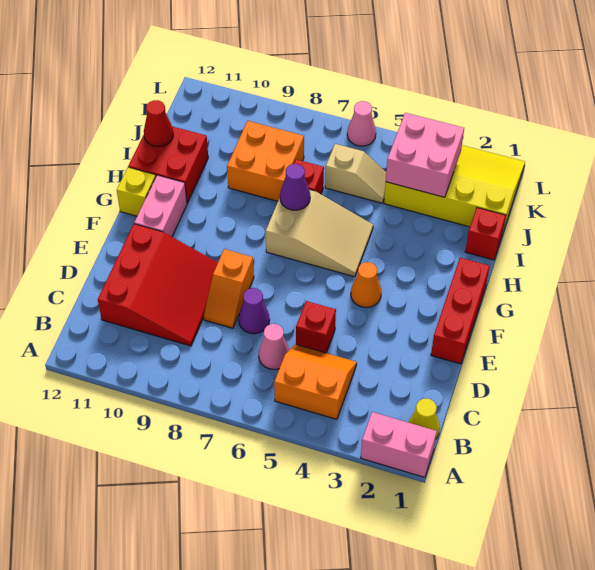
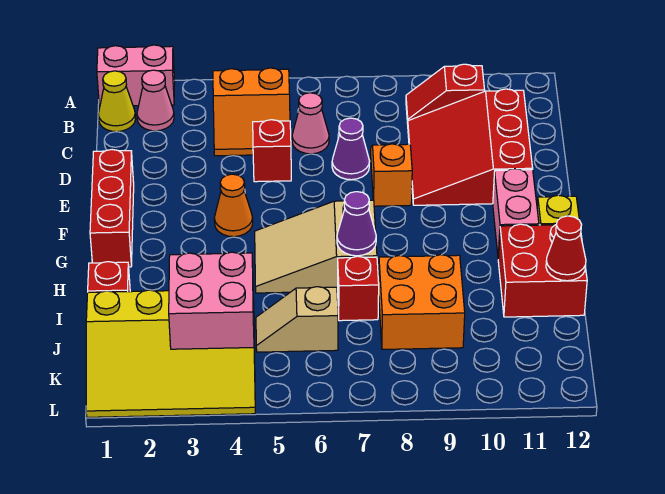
none -> red slope B9:B10 level 1 top 10
pink cone L6 level 1 -> pink cone B2 level 1

